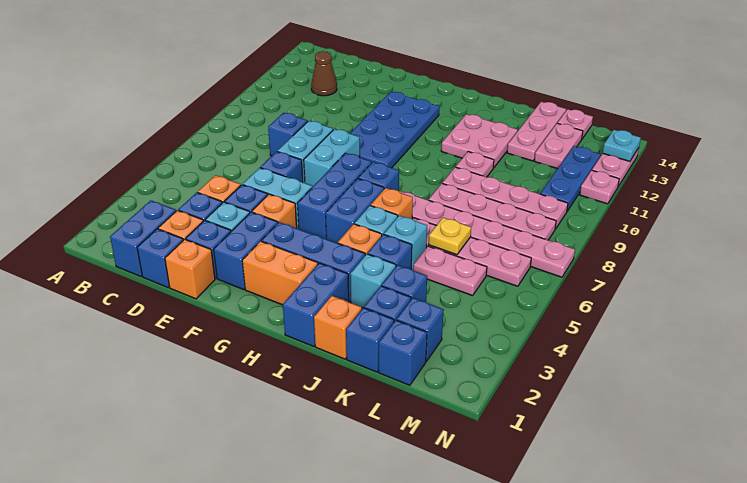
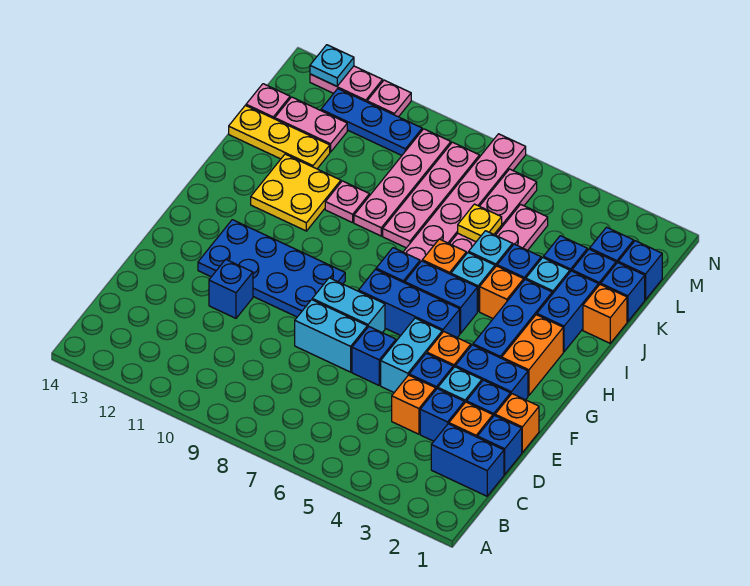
brown cone C12 level 1 -> none
blue brick D8 level 1 -> blue brick E11 level 1
blue brick I1:I2 level 1 -> blue brick I2:J2 level 1
pink plate I11:J12 level 1 -> yellow plate I11:J12 level 1
pink plate K12:K14 level 1 -> yellow plate K12:K14 level 1

